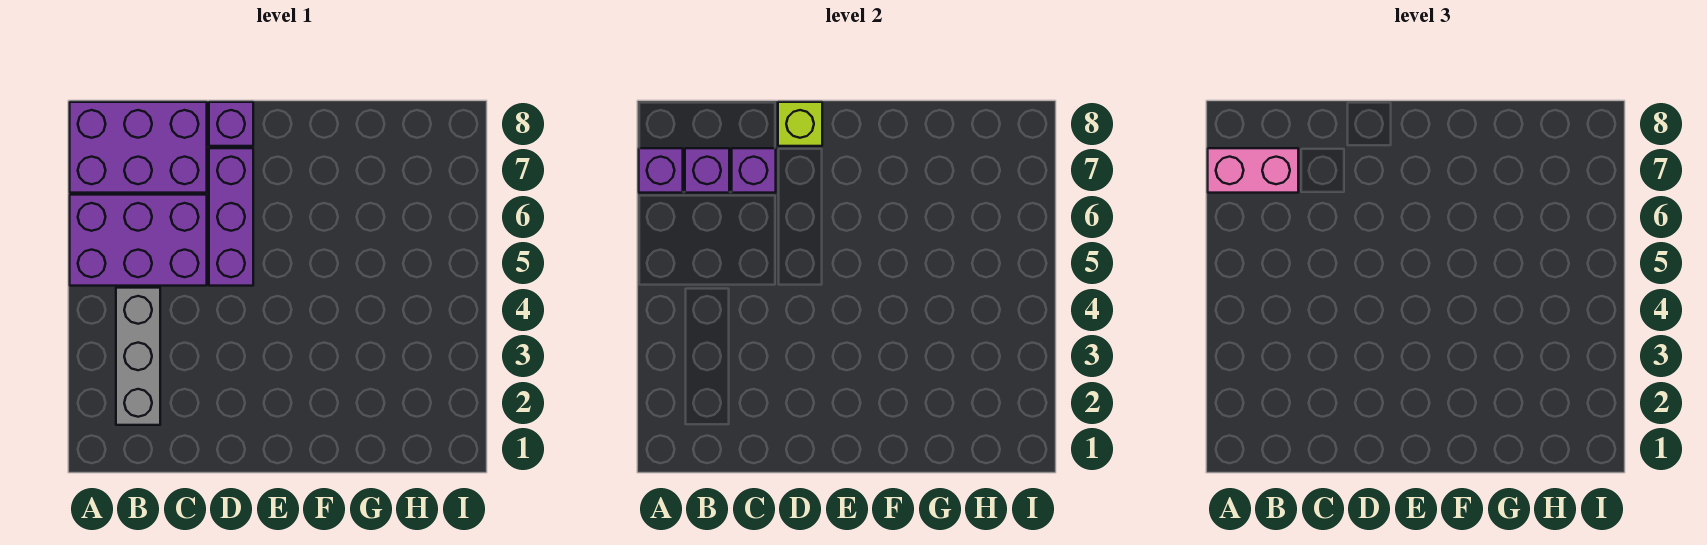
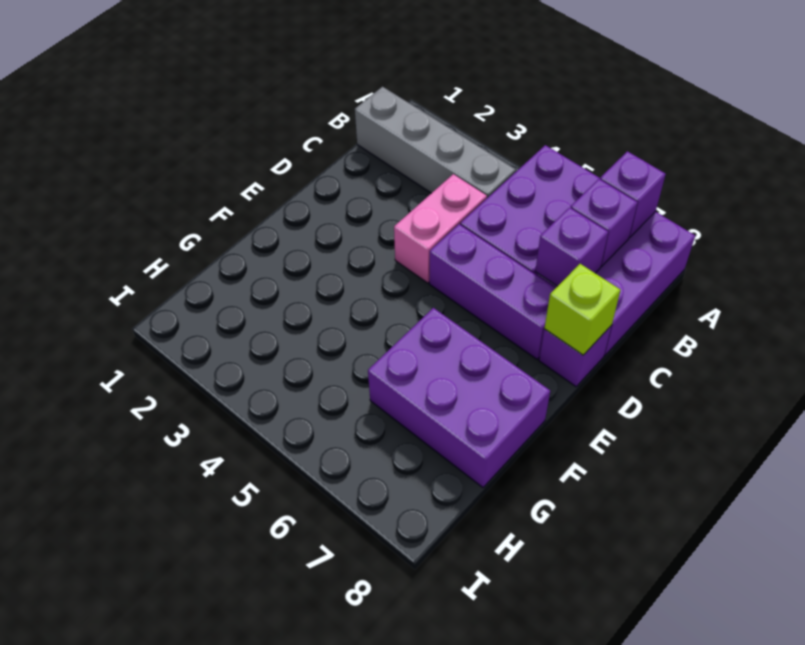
pink brick A7:B7 level 3 -> pink brick C4:D4 level 1
grey brick B2:B4 level 1 -> grey brick B1:B4 level 1
none -> purple brick F6:G8 level 1

